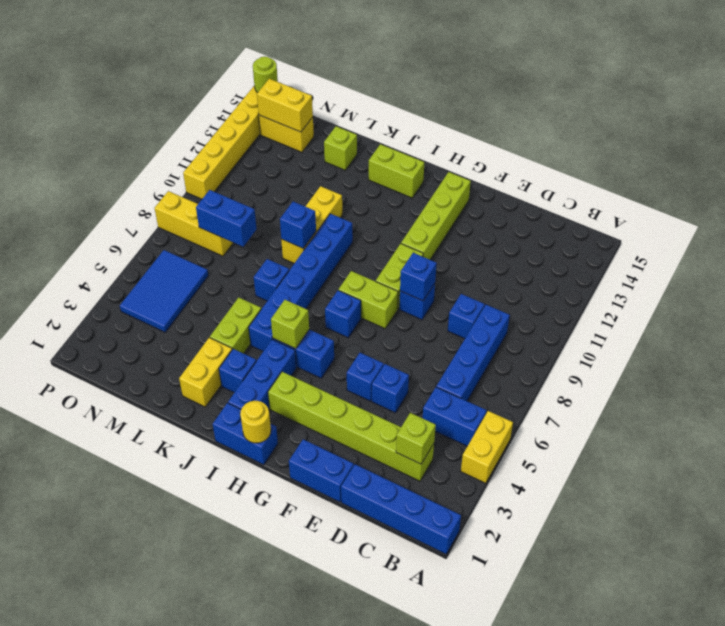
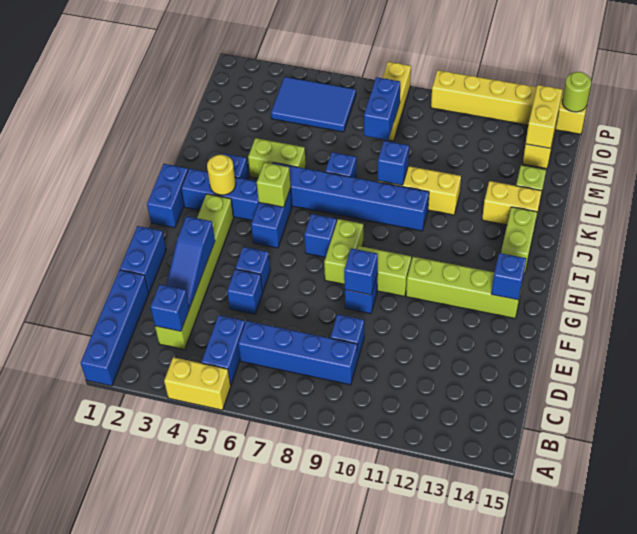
lime brick C3 level 2 -> blue brick C3 level 2
none -> blue slope D3:F3 level 2 top F
none -> blue brick G14 level 2
yellow round brick H1 level 2 -> yellow round brick I3 level 2
yellow brick K2:K3 level 1 -> yellow brick K13:K14 level 1

